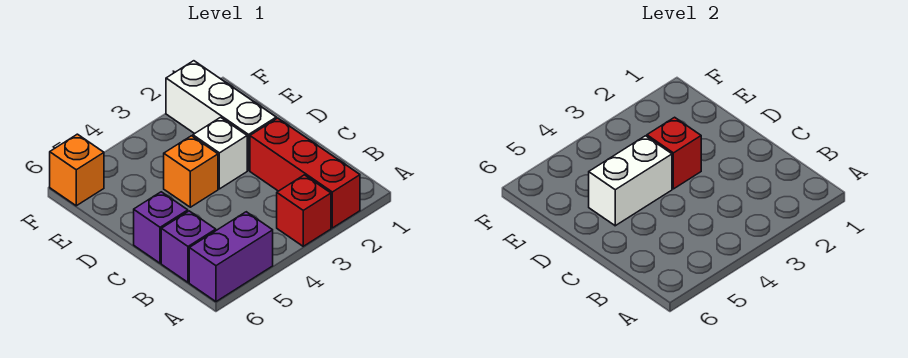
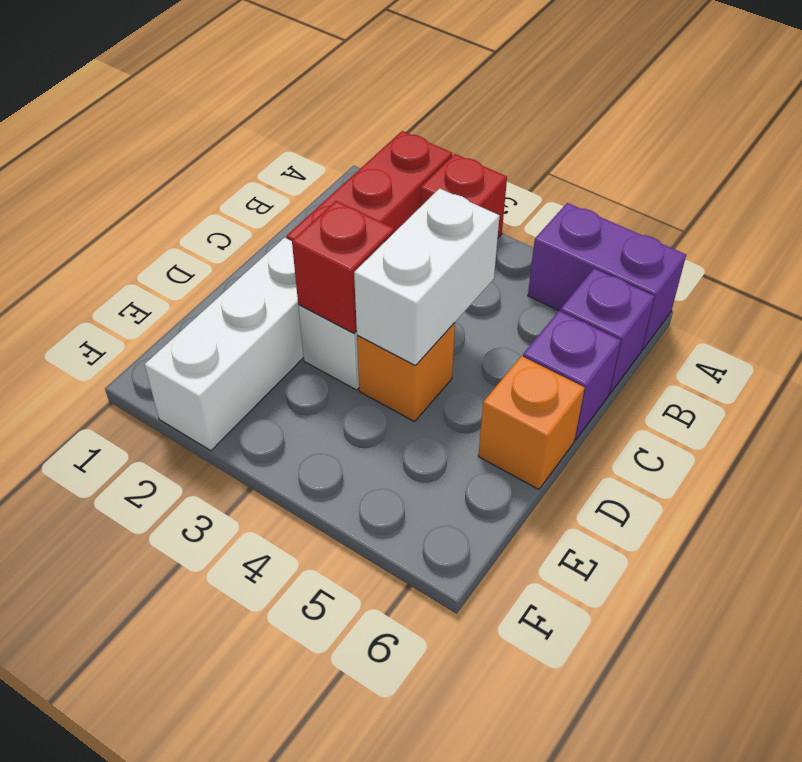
white brick D4:D5 level 2 -> white brick C4:D4 level 2
orange brick F6 level 1 -> orange brick D6 level 1

